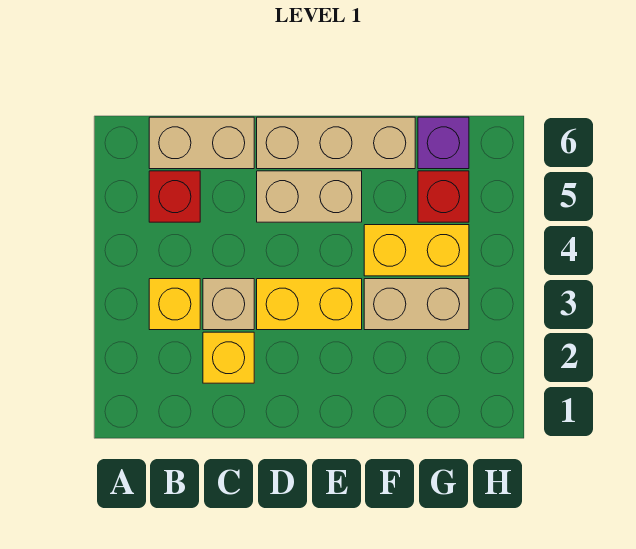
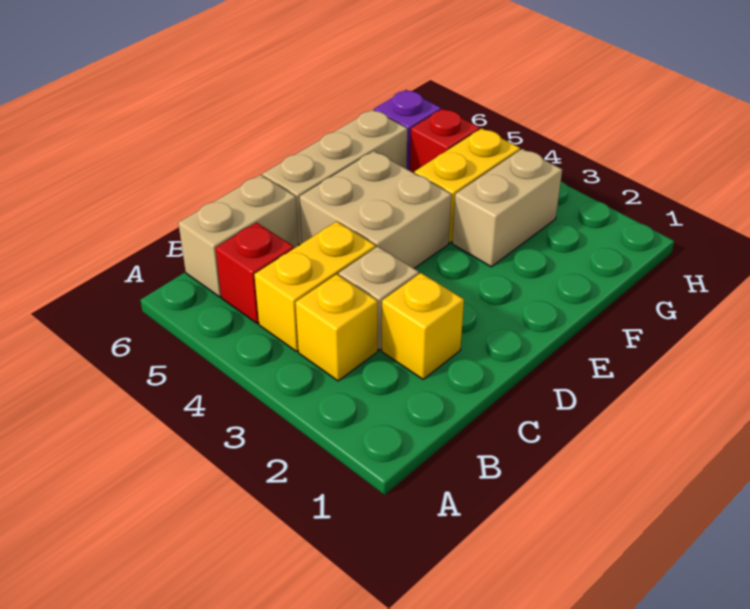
yellow brick D3:E3 level 1 -> yellow brick B4:C4 level 1
tan brick D5:E5 level 1 -> tan brick D4:E5 level 1

